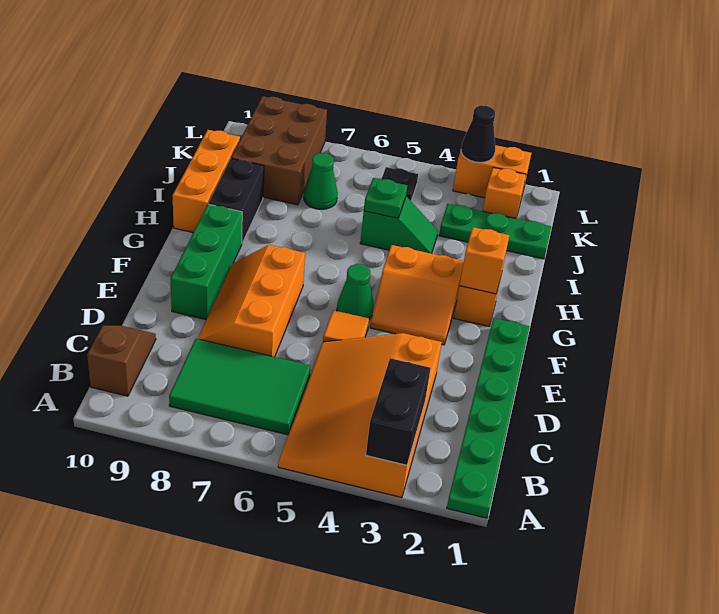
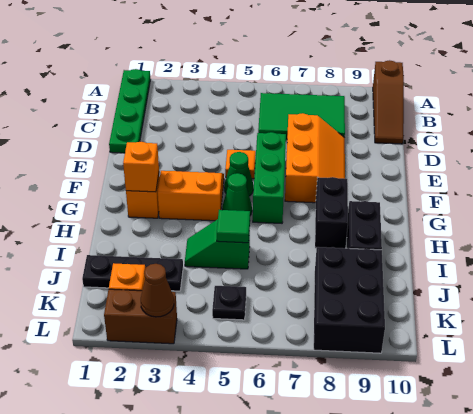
green plate A1:F1 level 1 -> green plate A1:D1 level 1
orange slope A3:D5 level 1 top 3 -> none
black brick A3:B3 level 2 -> black brick G8:H8 level 1
brown slope B10:C10 level 1 top B -> brown slope A10:C10 level 1 top A
green brick E9:G9 level 1 -> green brick E6:G6 level 1
orange brick H10:J10 level 1 -> none
green plate I5 level 2 -> green tile I5 level 2
green plate J1:J3 level 1 -> black plate J1:J3 level 1
green cone J7 level 1 -> green cone G5 level 1
brown brick J8:L9 level 1 -> black brick J8:L9 level 1
orange brick L2:L3 level 1 -> brown brick L2:L3 level 1
black cone L3 level 2 -> brown cone L3 level 2

